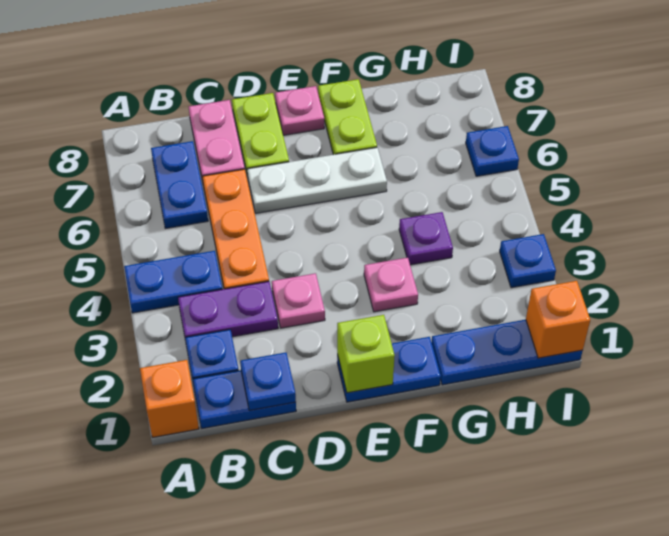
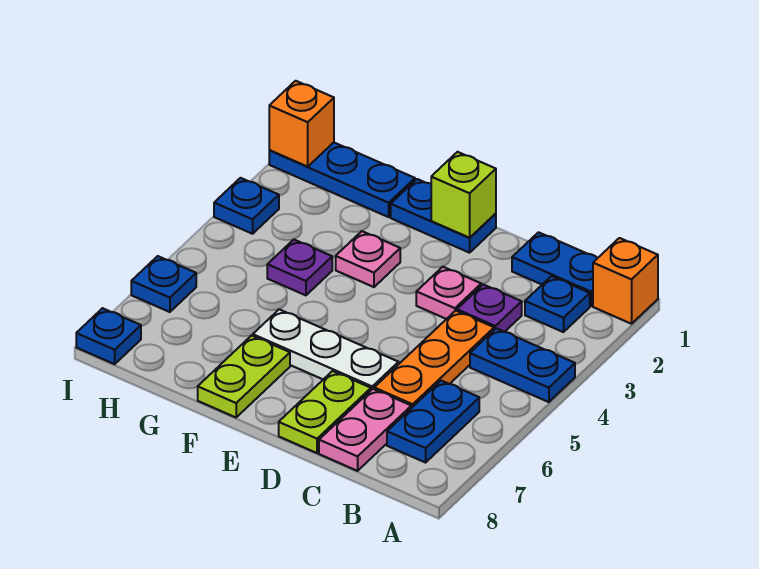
purple plate B3:C3 level 1 -> purple plate C3 level 1
blue plate C1 level 2 -> blue plate I8 level 1
pink plate E8 level 1 -> none

